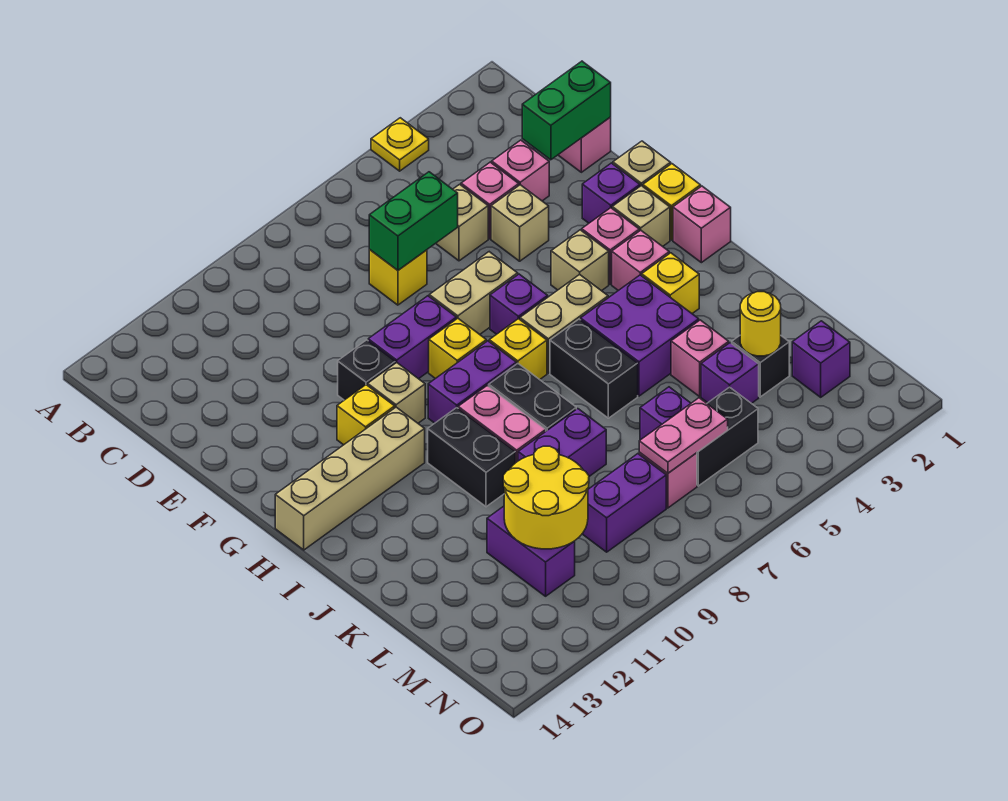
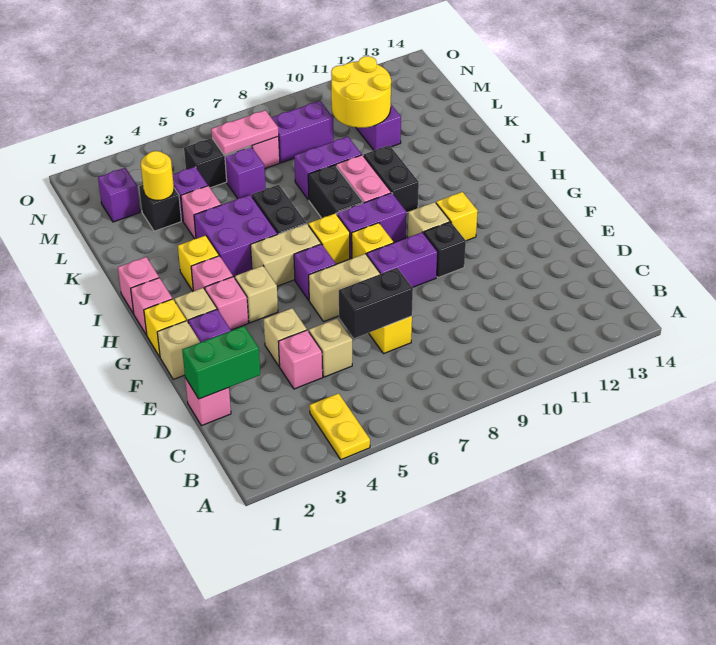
yellow plate A4 level 1 -> yellow plate A4:B4 level 1
pink brick D3 level 1 -> pink brick I1 level 1
green brick D6:D7 level 2 -> black brick D6:D7 level 2
tan brick H11:H14 level 1 -> none

